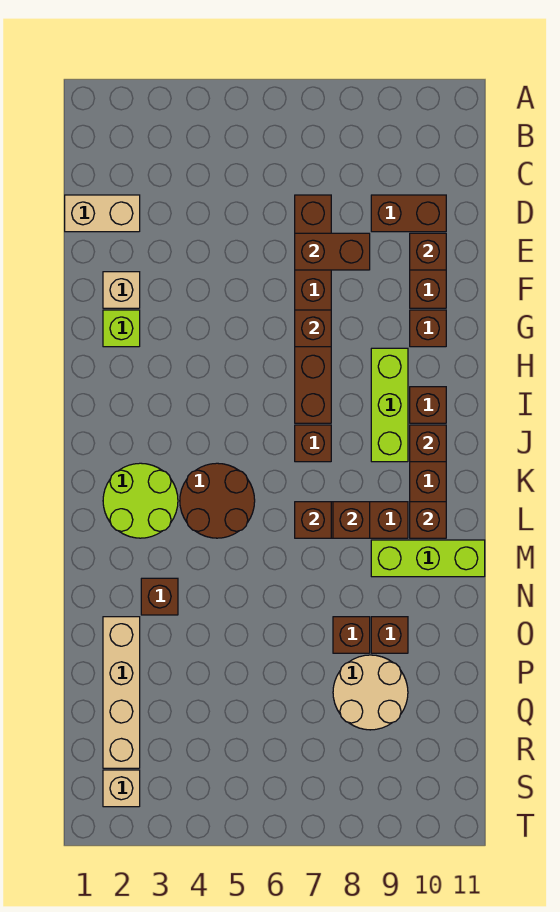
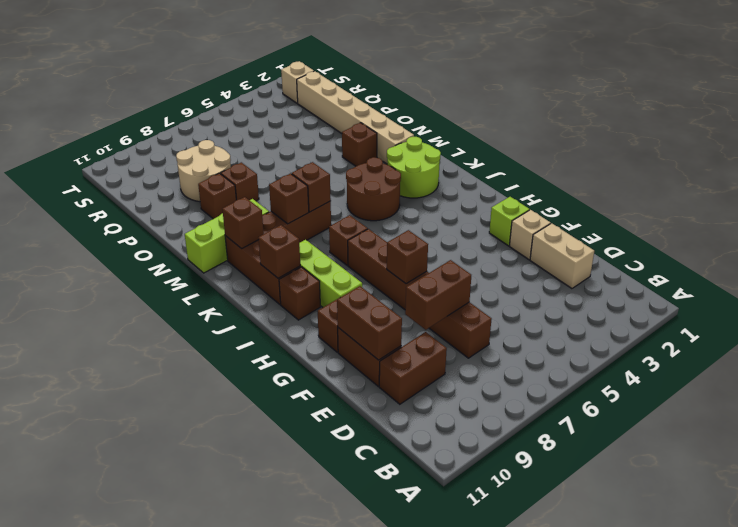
tan brick D1:D2 level 1 -> tan brick D2:E2 level 1
brown brick E10 level 2 -> brown brick E10:F10 level 2
tan brick O2:R2 level 1 -> tan brick M2:R2 level 1

